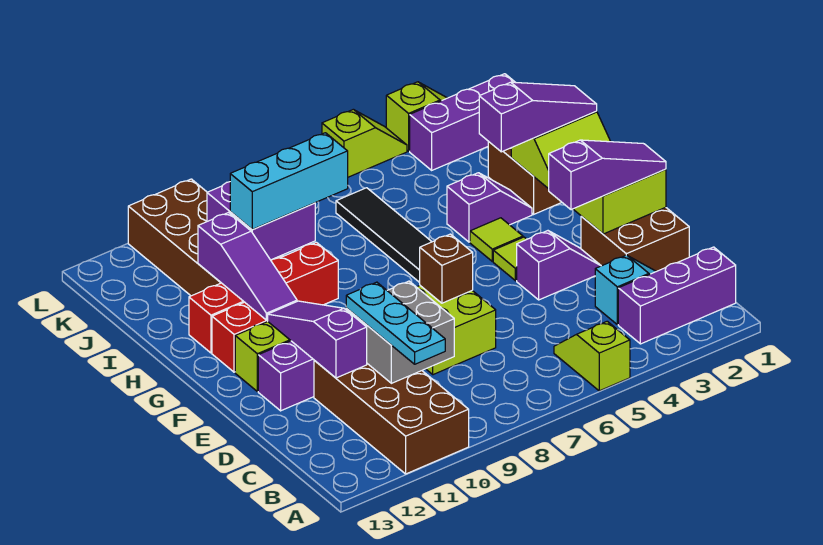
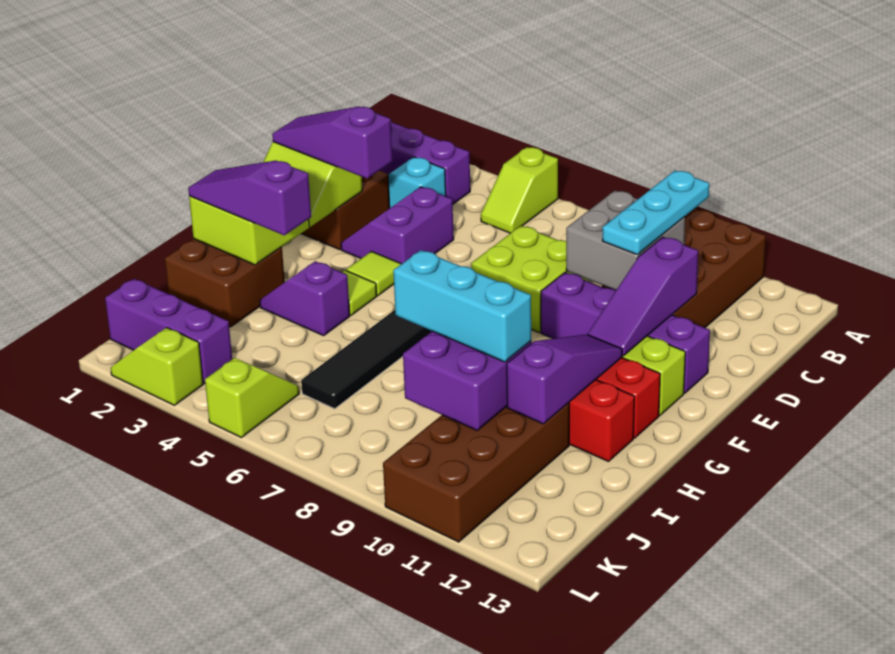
purple slope E3:E4 level 1 top 4 -> purple slope D3:E4 level 1 top 4
brown brick E7 level 2 -> none
lime slope L4:L5 level 1 top 5 -> lime slope K5:L5 level 1 top L

